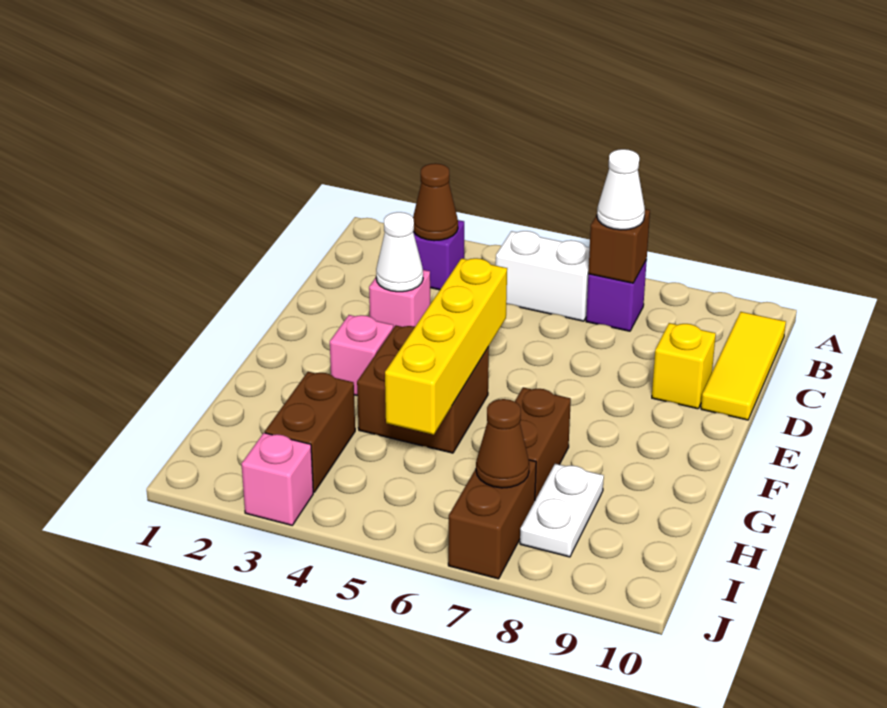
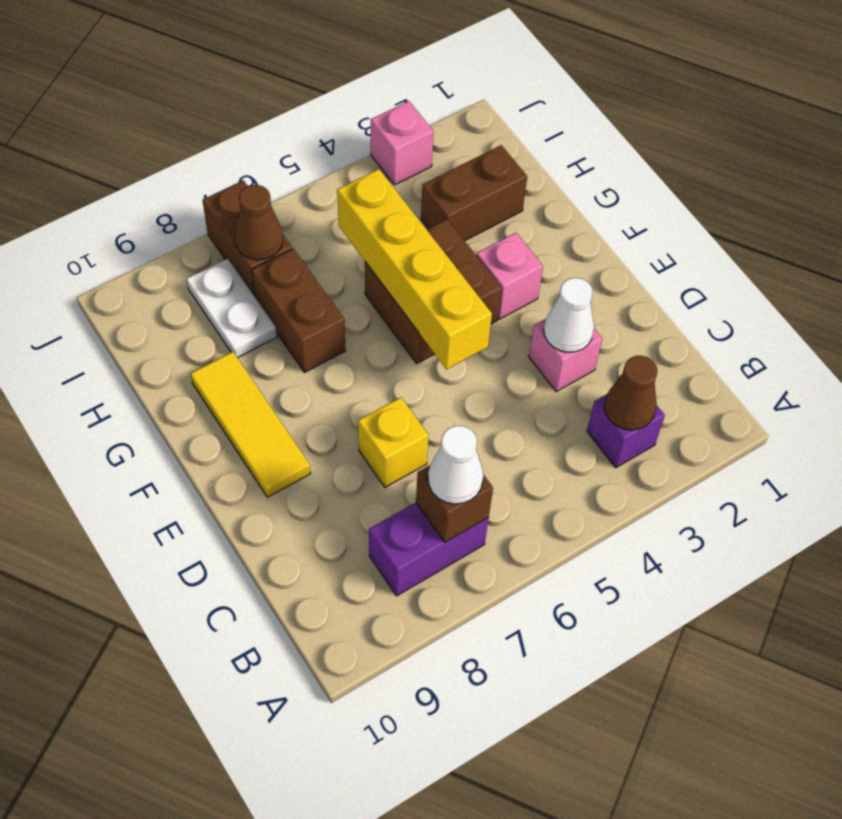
white brick B5:B6 level 1 -> none
purple brick B7 level 1 -> purple brick B7:B8 level 1
yellow tile B10:D10 level 1 -> yellow tile E9:G9 level 1
yellow brick D9 level 1 -> yellow brick D7 level 1
brown brick H3:I3 level 1 -> brown brick H2:H3 level 1

